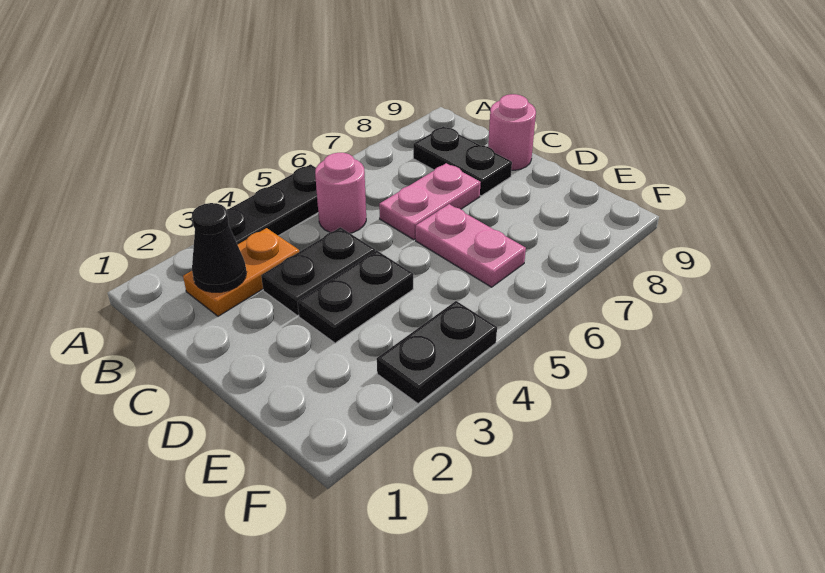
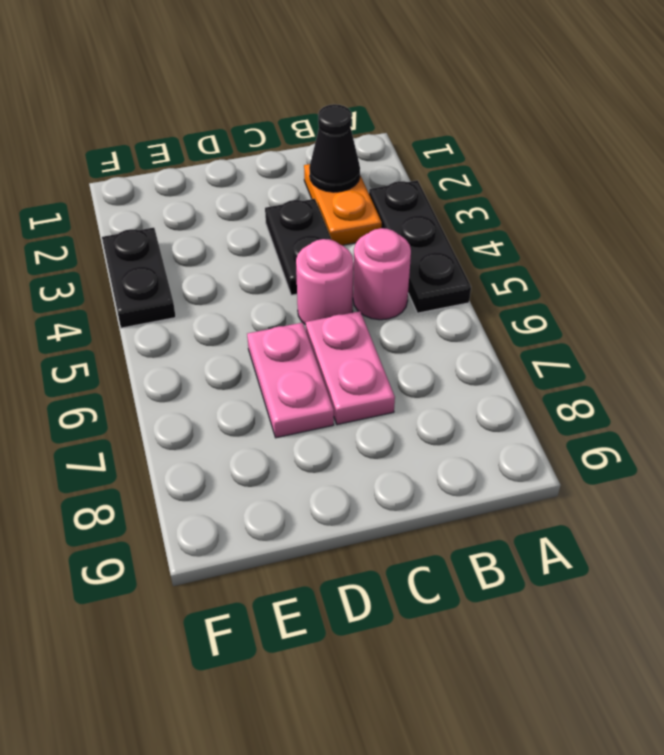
black plate B8:C8 level 1 -> none
pink round brick C9 level 1 -> pink round brick C5 level 1
black plate D3:D4 level 1 -> none
pink plate D6:E6 level 1 -> pink plate D6:D7 level 1

